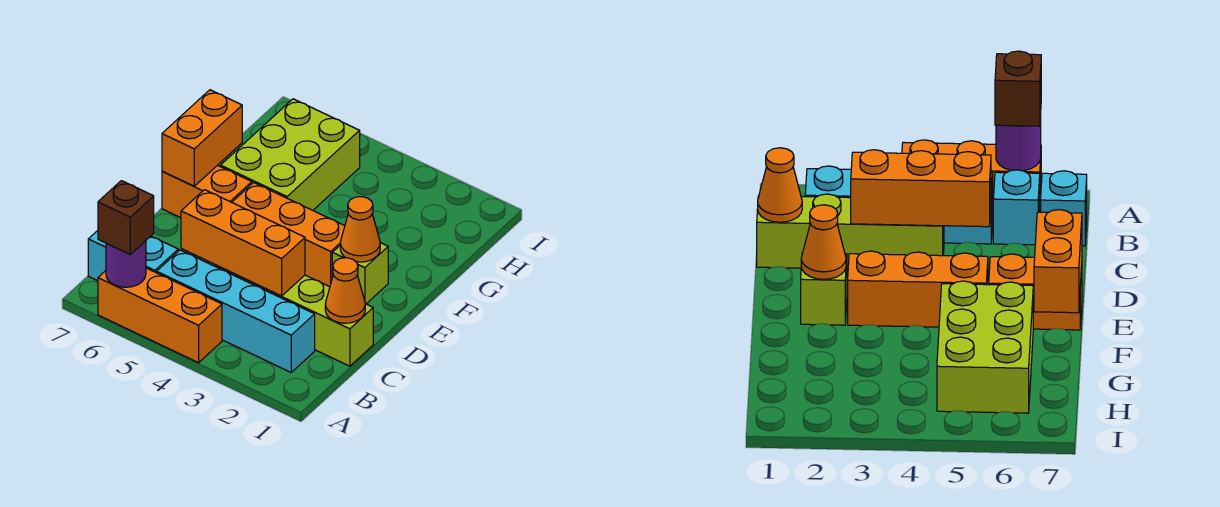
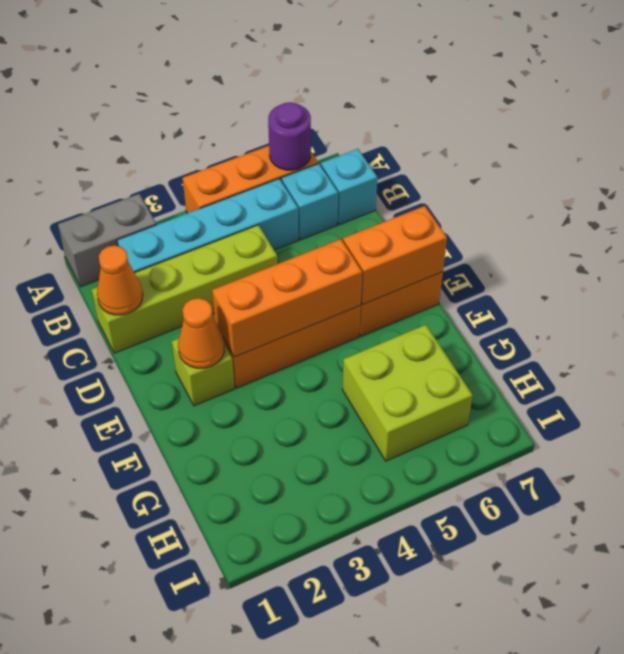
none -> grey brick A1:A2 level 1
brown brick A6 level 3 -> none
orange brick C3:C5 level 2 -> orange brick E3:E5 level 2
orange brick E7:F7 level 2 -> orange brick E6:E7 level 2
lime brick F5:H6 level 1 -> lime brick G5:H6 level 1

